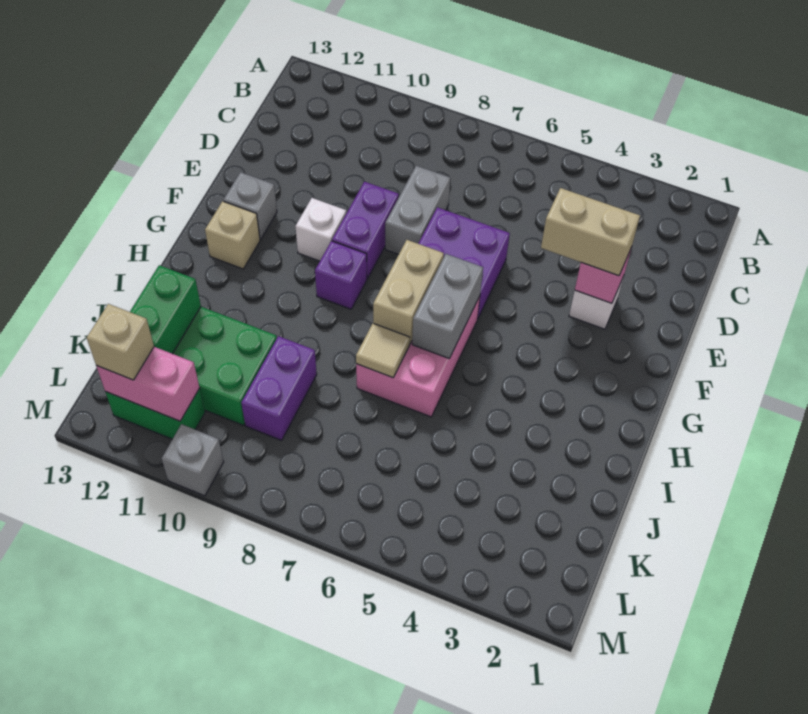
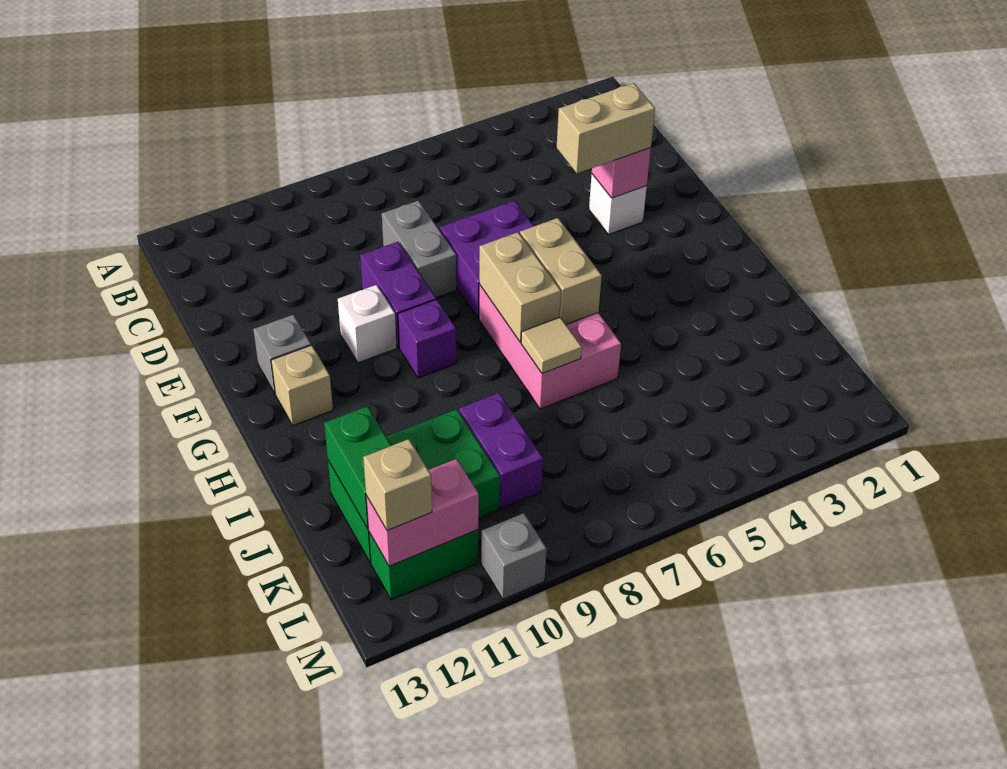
grey brick G6:H6 level 2 -> tan brick G6:H6 level 2

